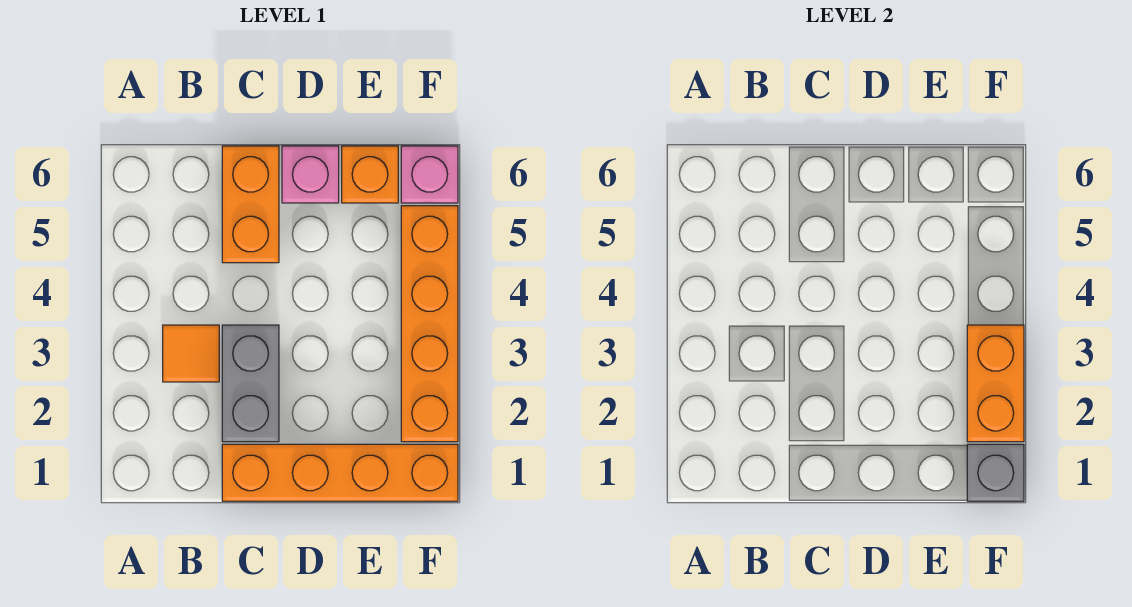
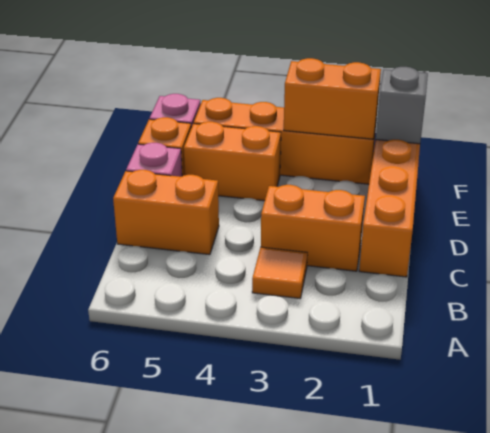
grey brick C2:C3 level 1 -> orange brick C2:C3 level 1
none -> orange brick E4:E5 level 1

